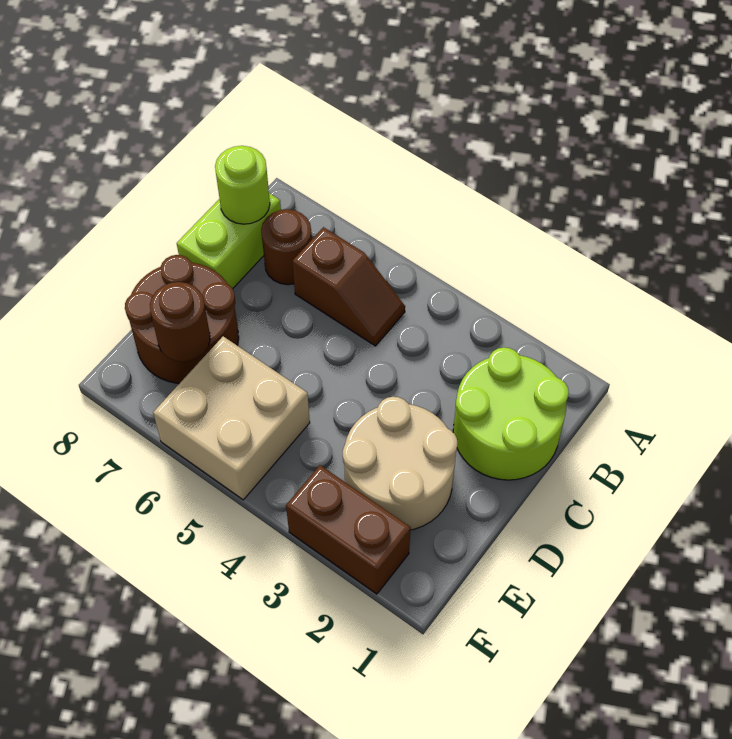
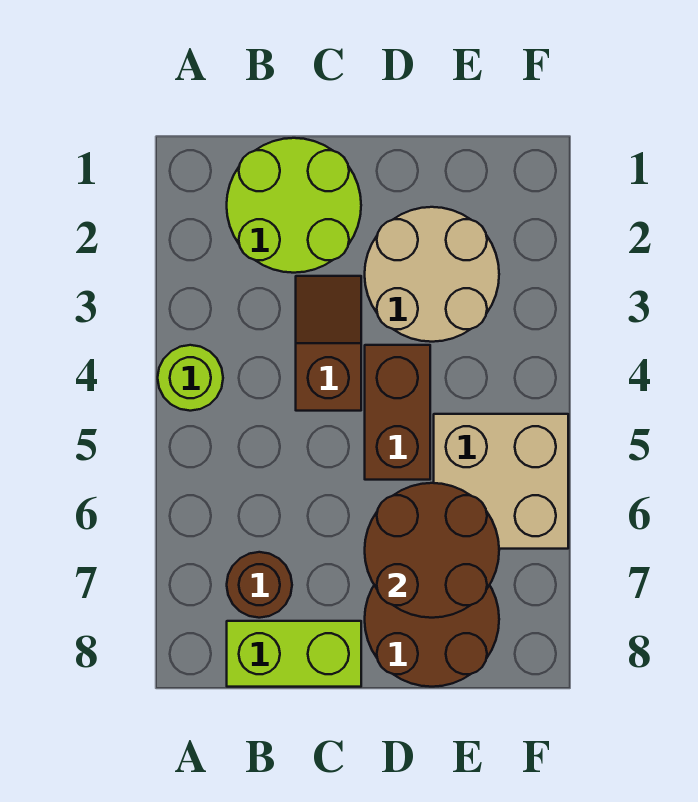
brown slope B5:B6 level 1 top 6 -> brown slope C3:C4 level 1 top 4
lime round brick B8 level 2 -> lime round brick A4 level 1
brown round brick E7 level 2 -> brown round brick D6:E7 level 2
brown brick F2:F3 level 1 -> brown brick D4:D5 level 1

